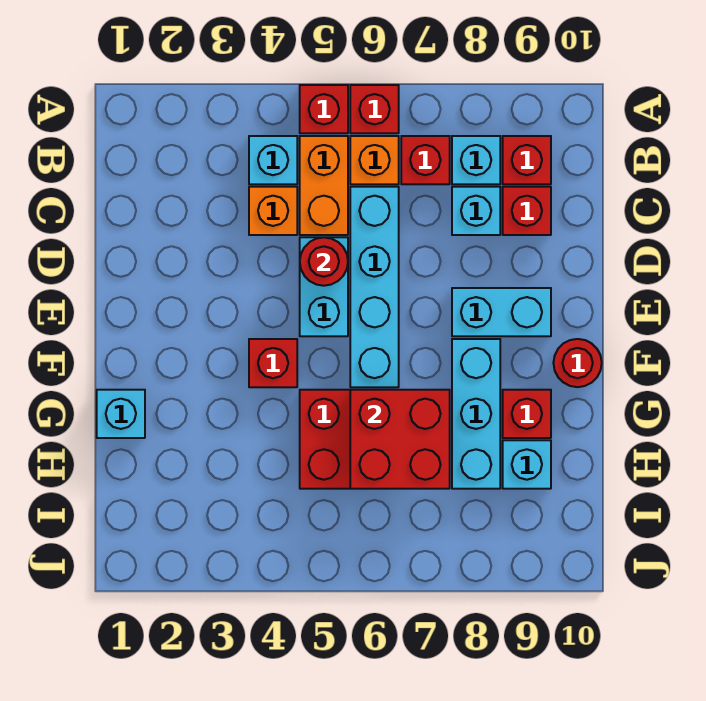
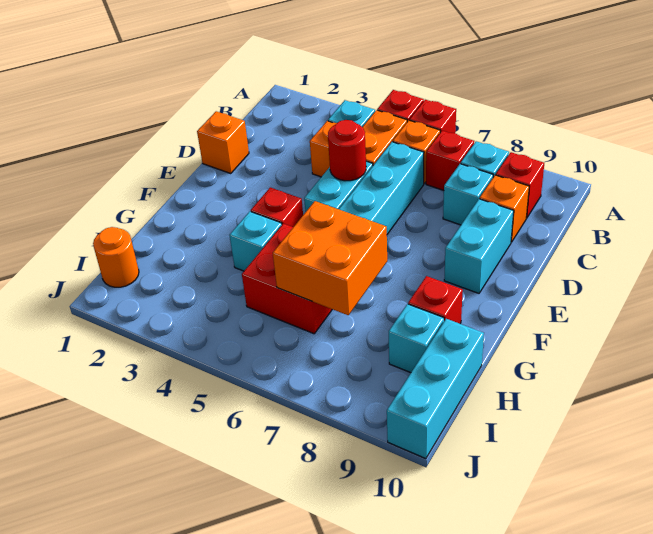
red brick C9 level 1 -> orange brick C9 level 1
none -> orange brick D1 level 1
cyan brick E8:E9 level 1 -> cyan brick D9:E9 level 1
cyan brick F8:H8 level 1 -> cyan brick H10:J10 level 1
red round brick F10 level 1 -> none
cyan brick G1 level 1 -> cyan brick G4 level 1
red brick G6:H7 level 2 -> orange brick G6:H7 level 2
none -> orange round brick I1 level 1

